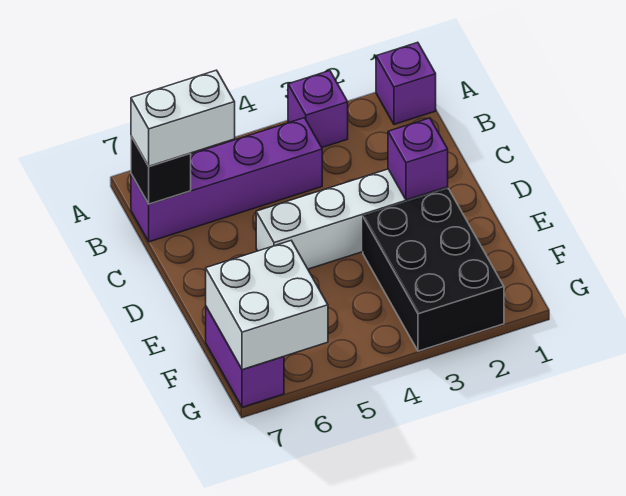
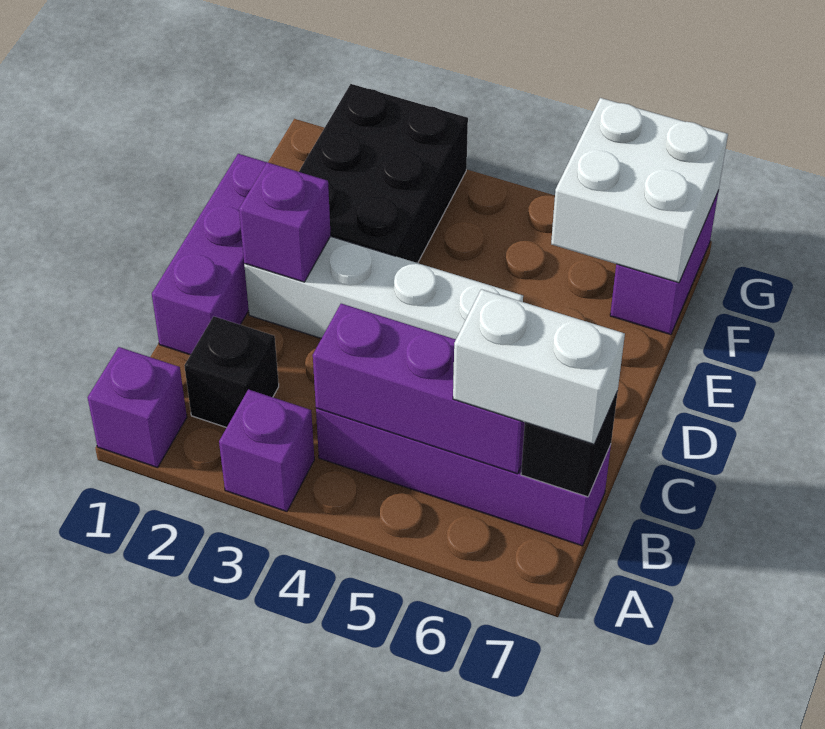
none -> black brick B2 level 1
none -> purple brick B4:B6 level 2
none -> purple brick C1:E1 level 1

